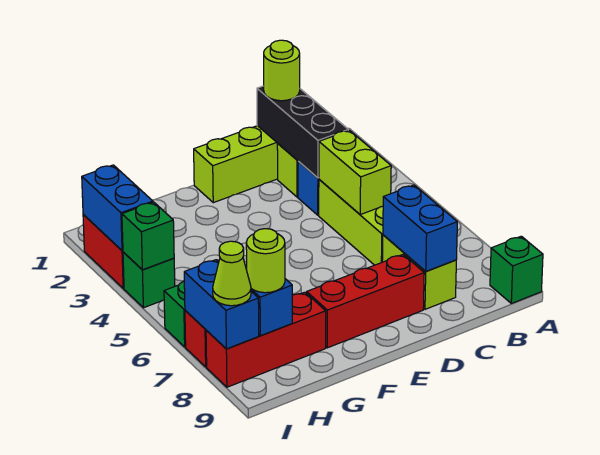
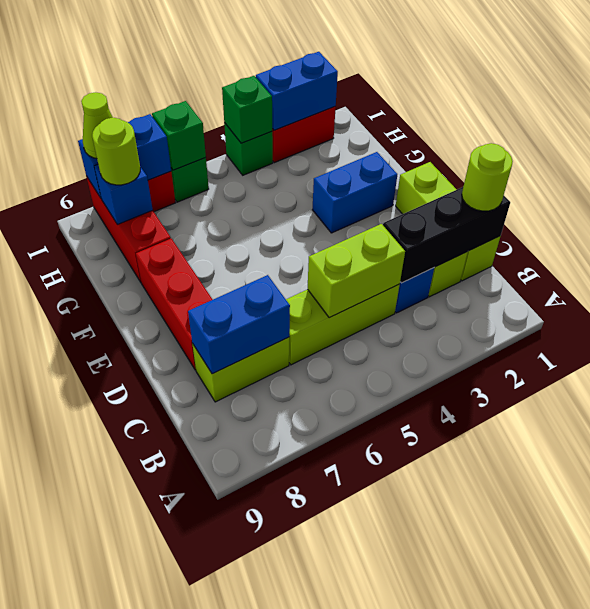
green brick A9 level 1 -> green brick I6 level 2
none -> blue brick F2:F3 level 1

